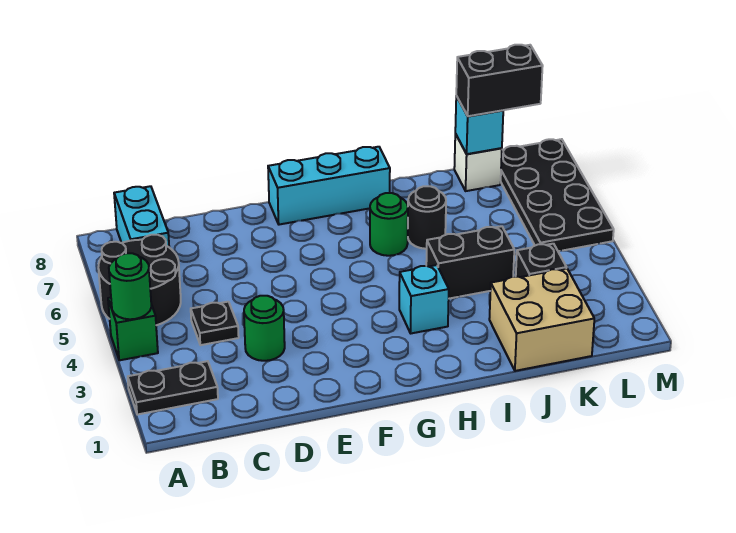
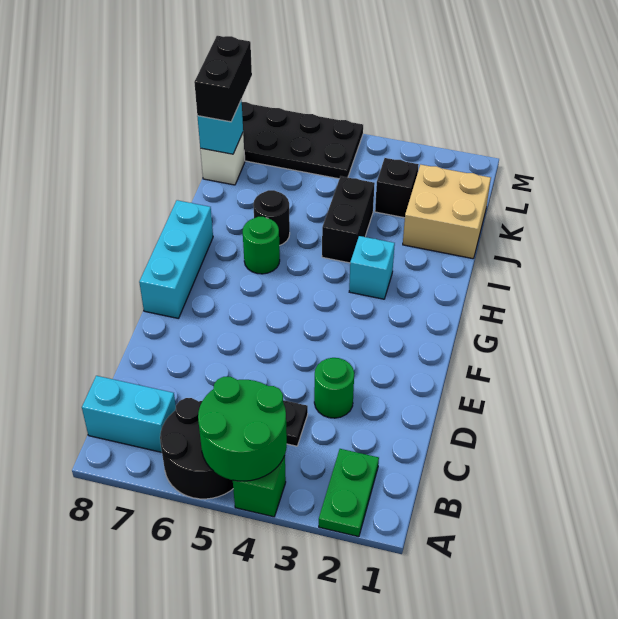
black plate A2:B2 level 1 -> green plate A2:B2 level 1
green round brick A4 level 2 -> green round brick A4:B5 level 2

